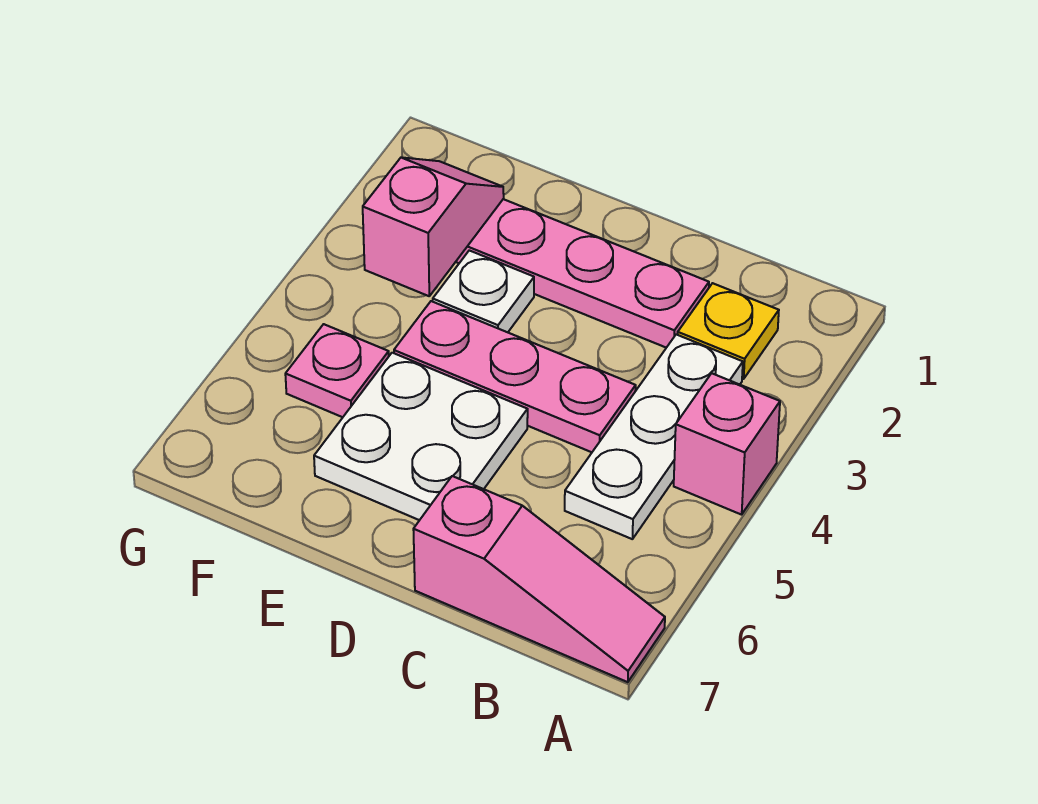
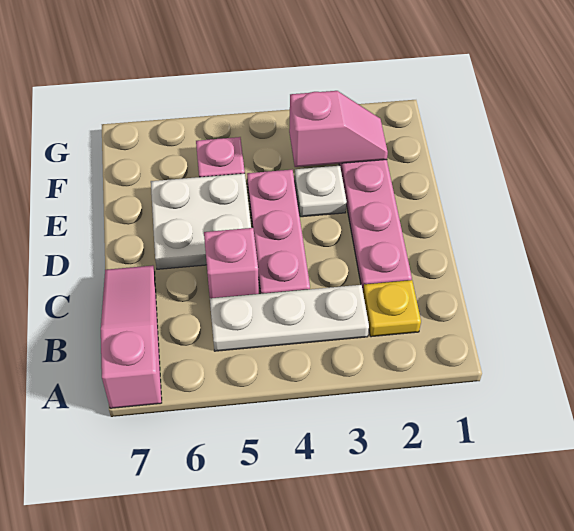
pink brick A4 level 1 -> pink brick C5 level 1
pink slope A7:C7 level 1 top C -> pink slope A7:C7 level 1 top A

